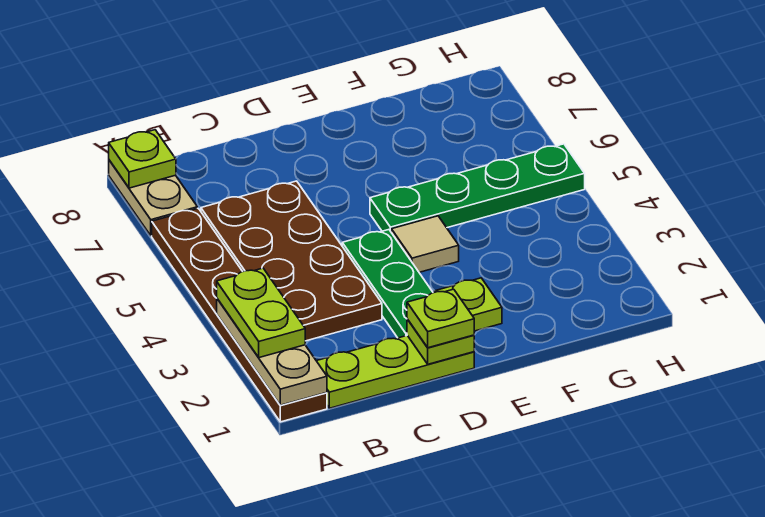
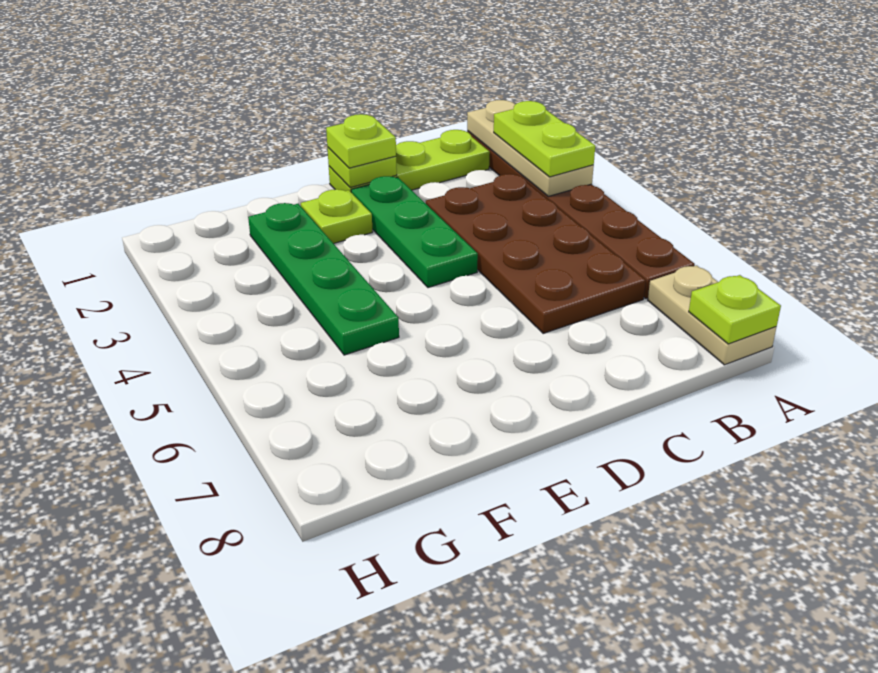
tan tile E4 level 1 -> none
green plate E5:H5 level 1 -> green plate F2:F5 level 1

